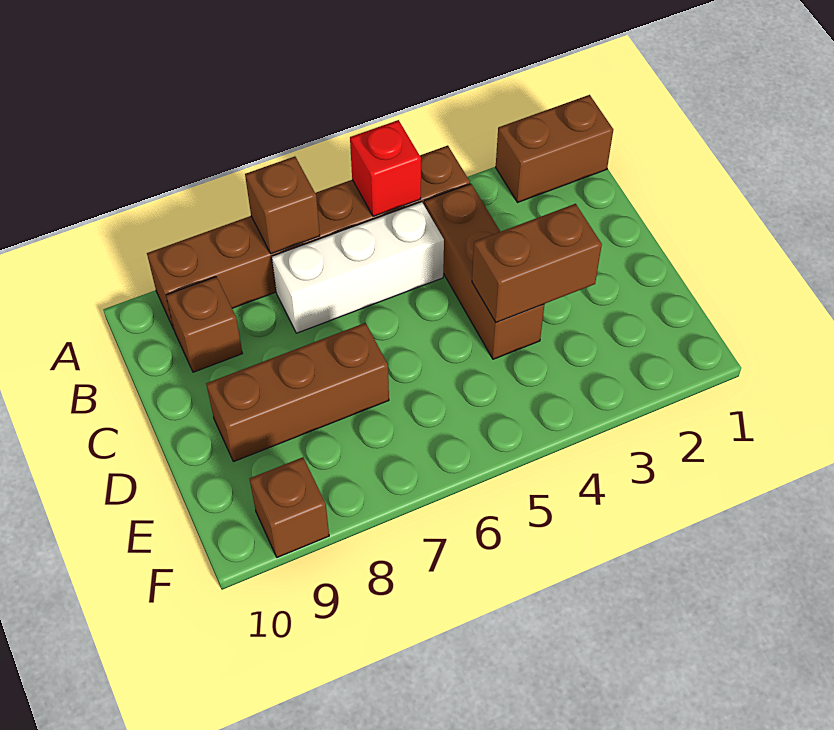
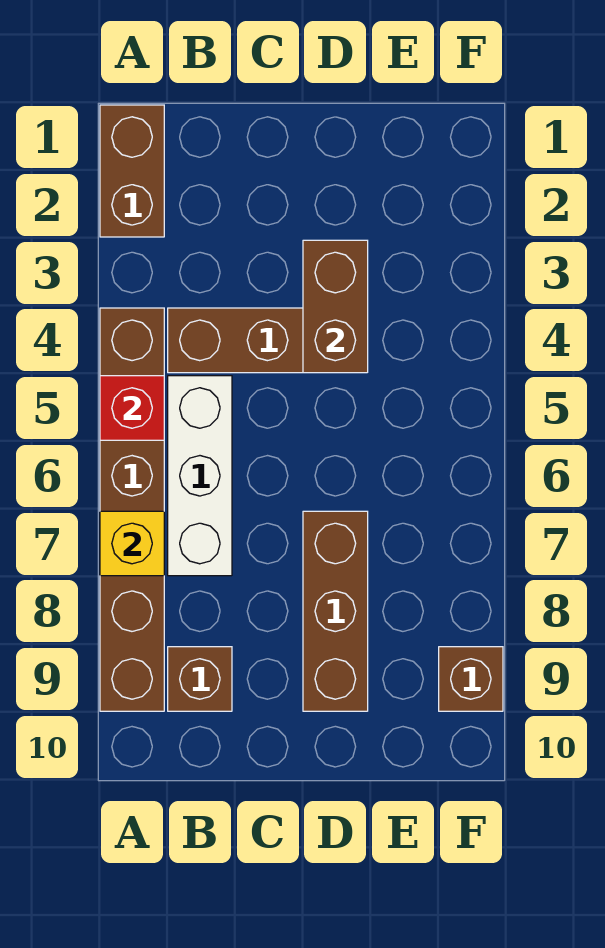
brown brick A7 level 2 -> yellow brick A7 level 2

